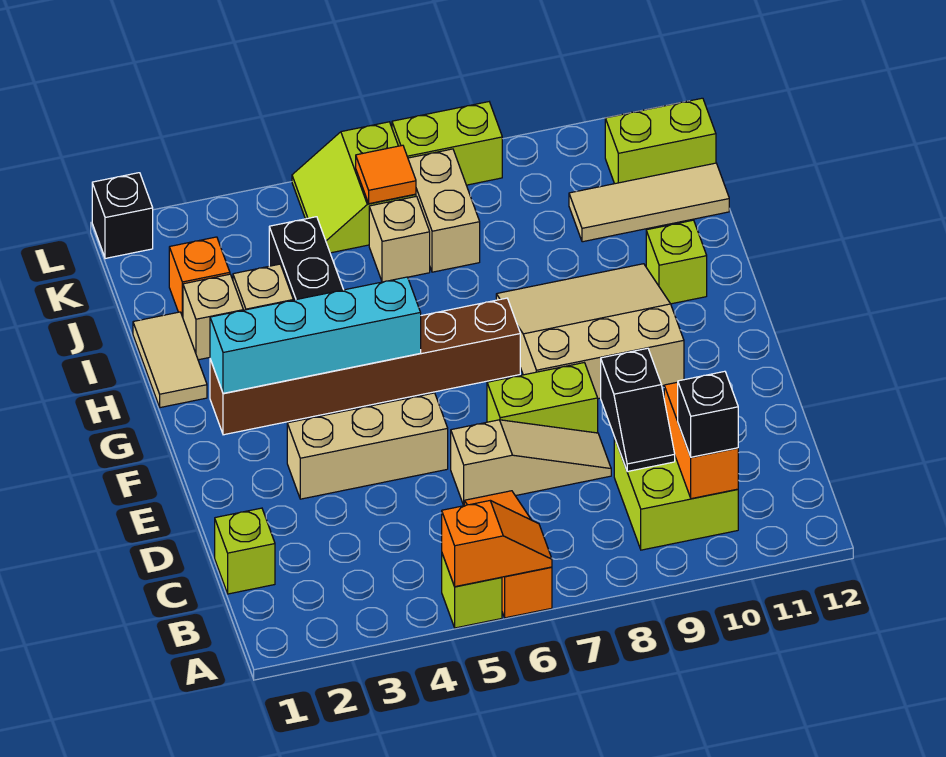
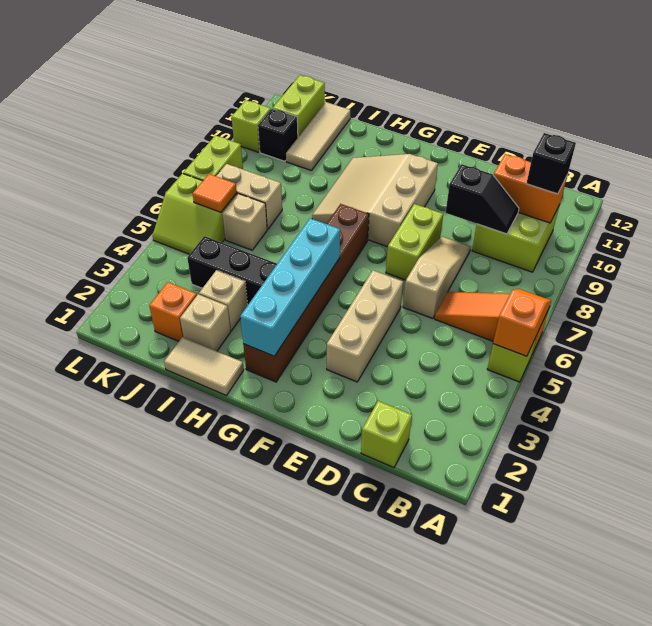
lime brick H11 level 1 -> lime brick L10 level 1
black brick L1 level 1 -> black brick K10 level 1

